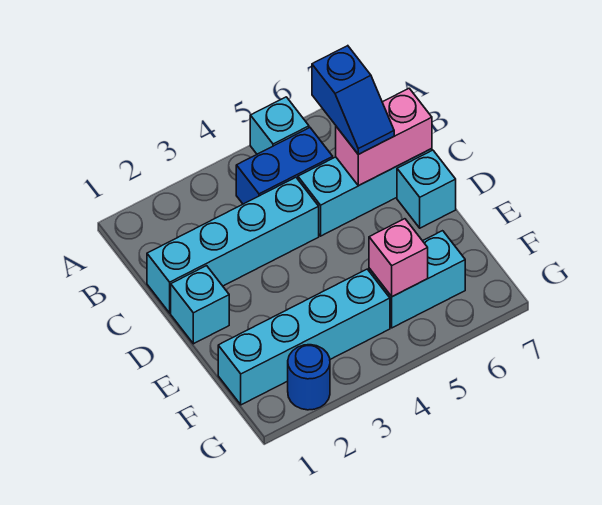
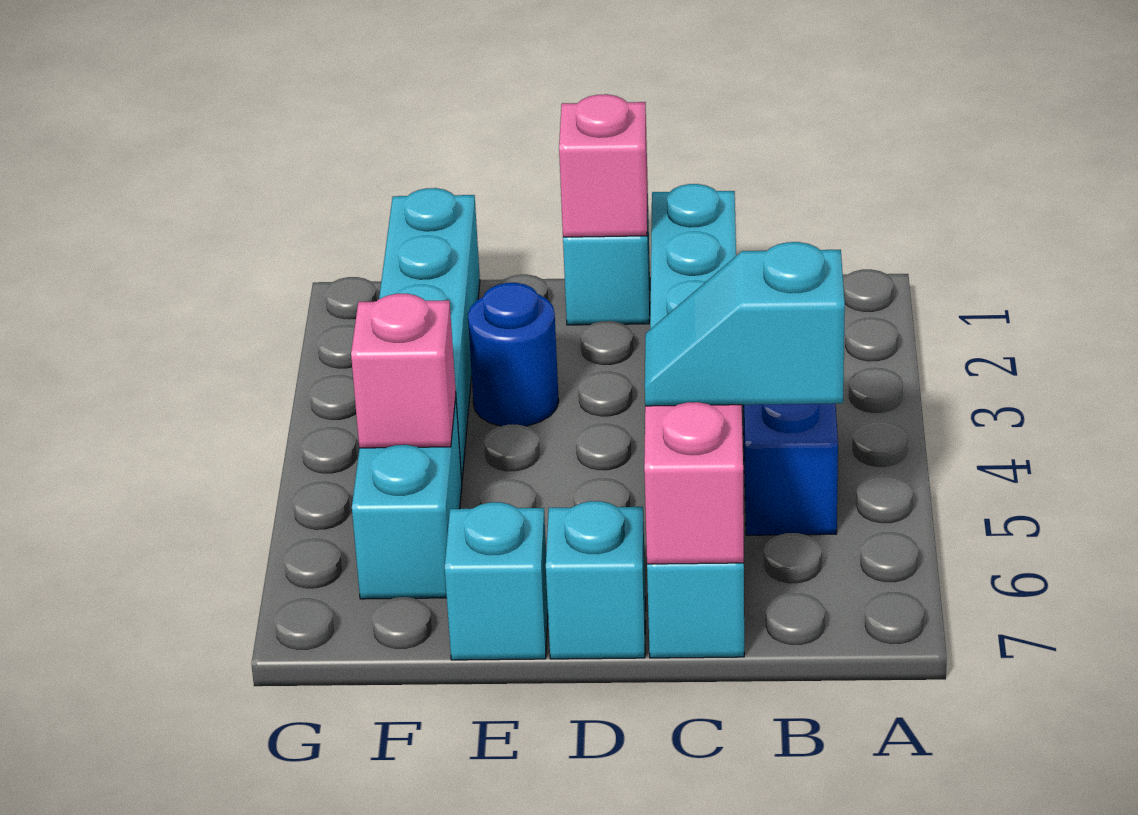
cyan brick A5 level 1 -> cyan brick E7 level 1
blue slope B6:C6 level 3 top B -> cyan slope B6:C6 level 3 top B
none -> pink brick D1 level 2
blue round brick G2 level 1 -> blue round brick E3 level 1

